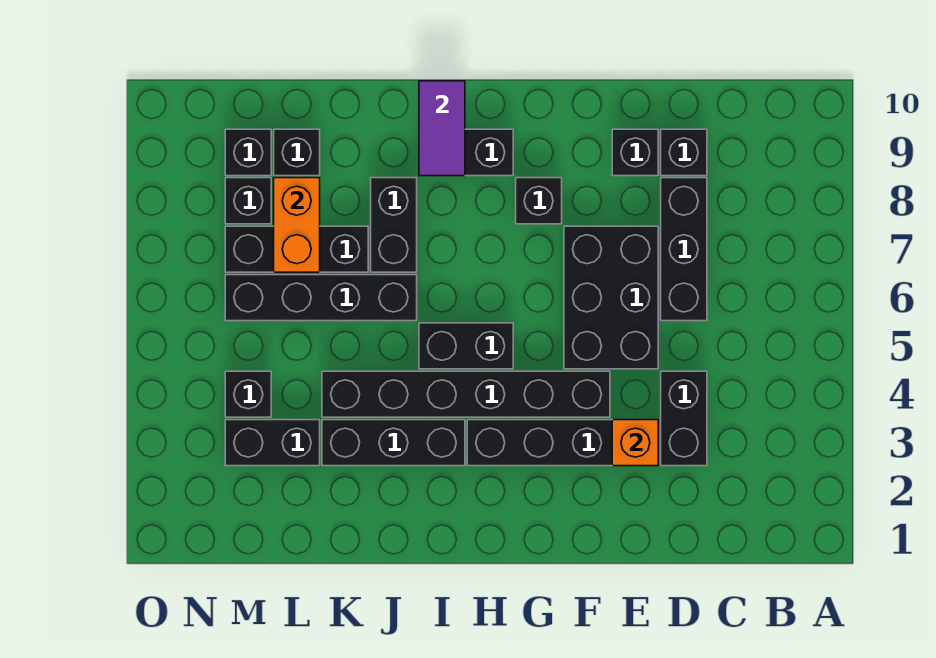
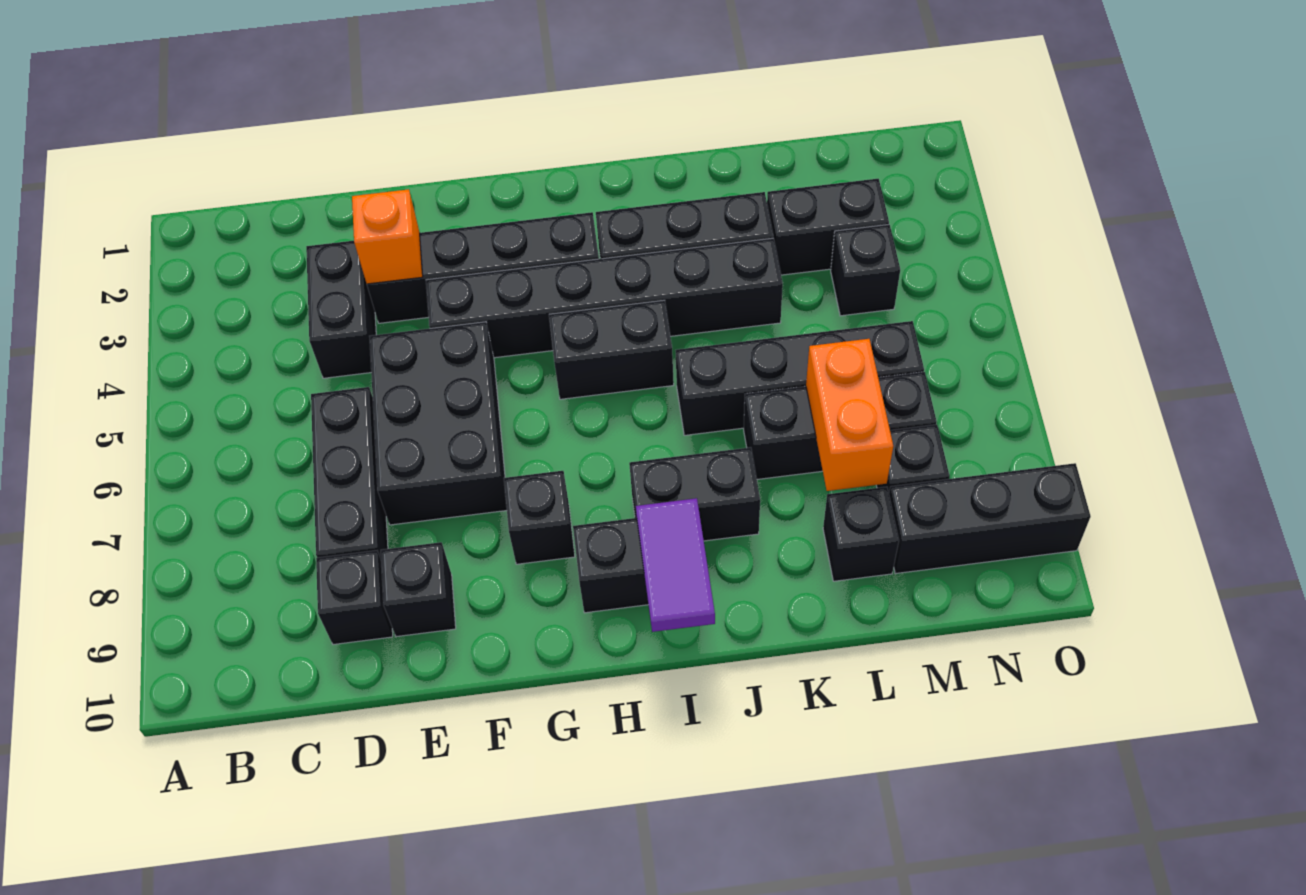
black brick J7:J8 level 1 -> black brick I8:J8 level 1
black brick M9 level 1 -> black brick M9:O9 level 1

